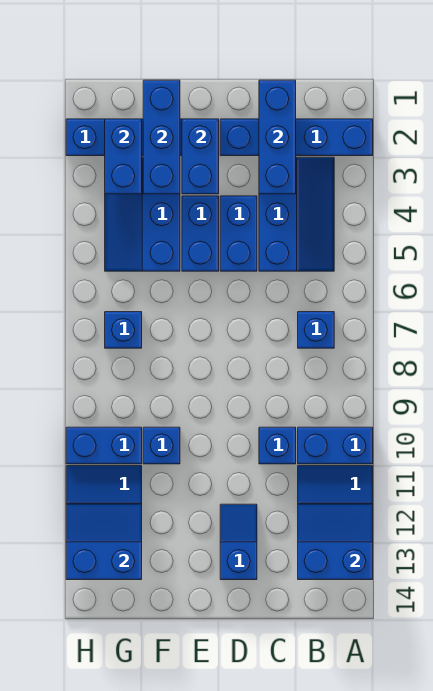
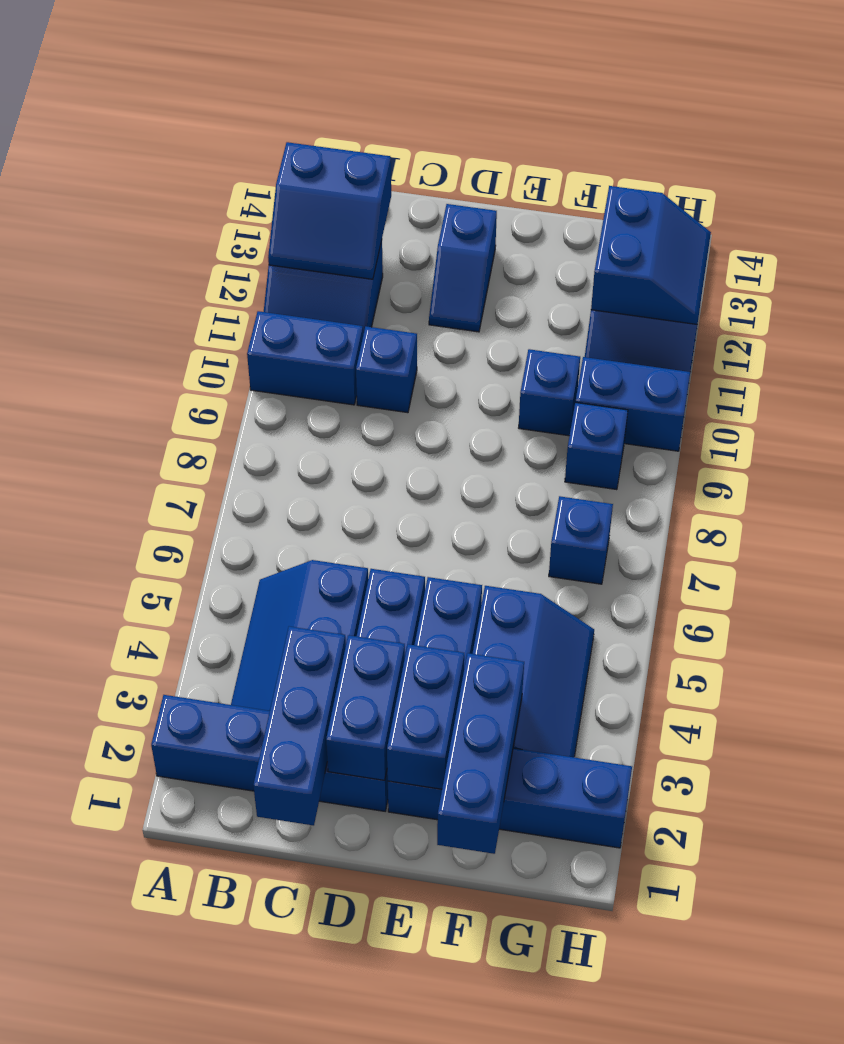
blue brick B7 level 1 -> blue brick G9 level 1
blue brick G2:G3 level 2 -> blue brick D2:D3 level 2
blue slope G12:H13 level 2 top 13 -> blue slope G12:H13 level 2 top G

